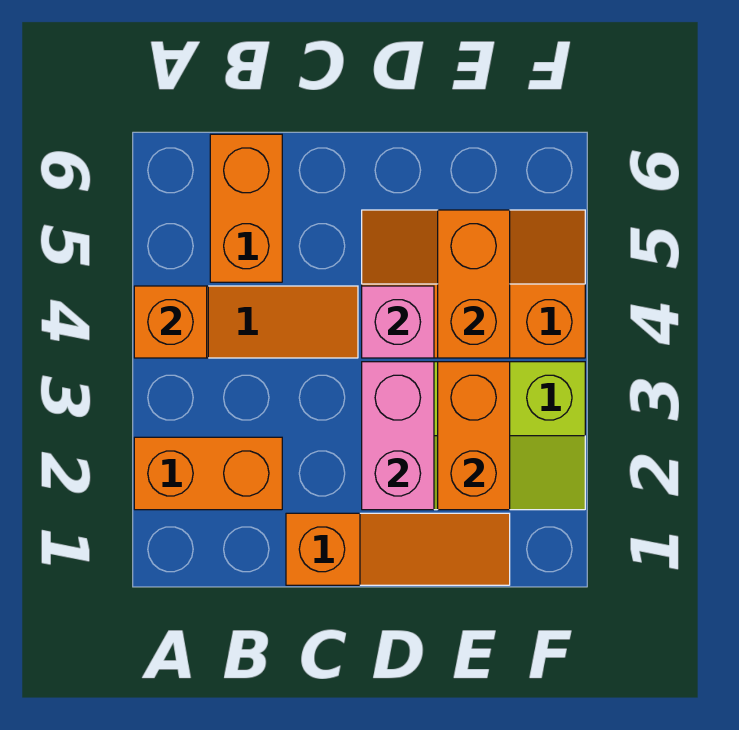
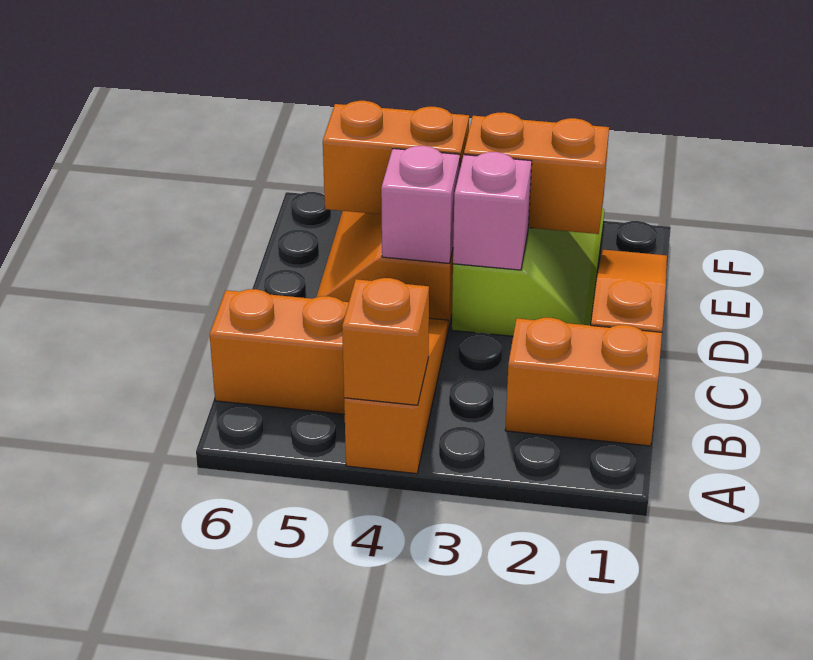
orange brick A2:B2 level 1 -> orange brick B1:B2 level 1
pink brick D2:D3 level 2 -> pink brick D3 level 2

